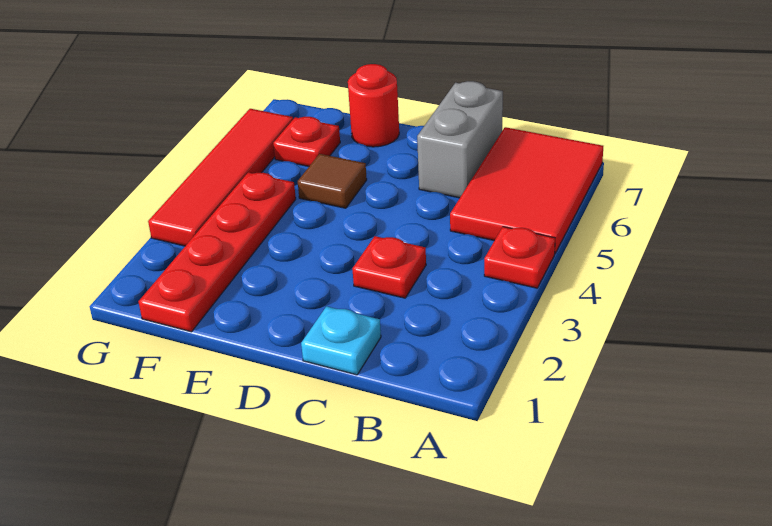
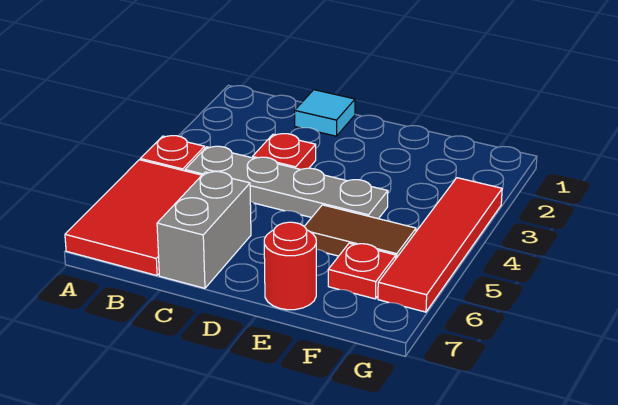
none -> grey plate B4:E4 level 1
cyan plate C1 level 1 -> cyan tile C1 level 1
brown tile E5 level 1 -> brown tile E5:F5 level 1
red plate F1:F4 level 1 -> none

